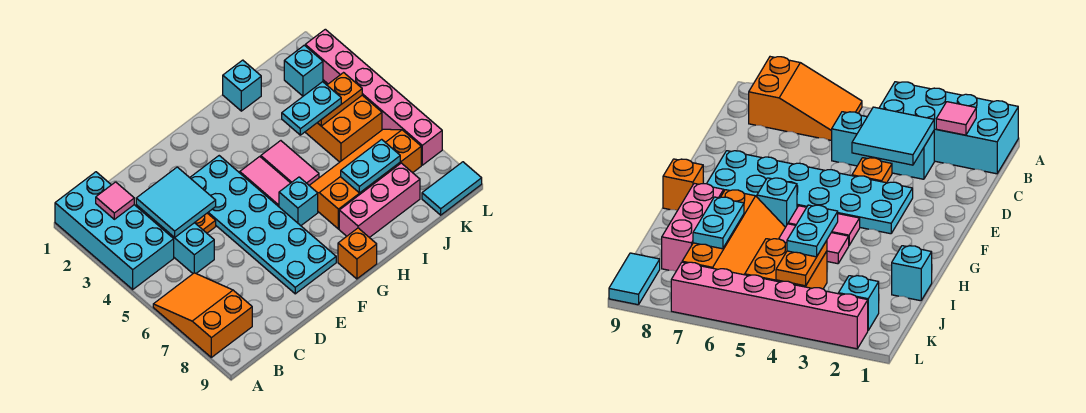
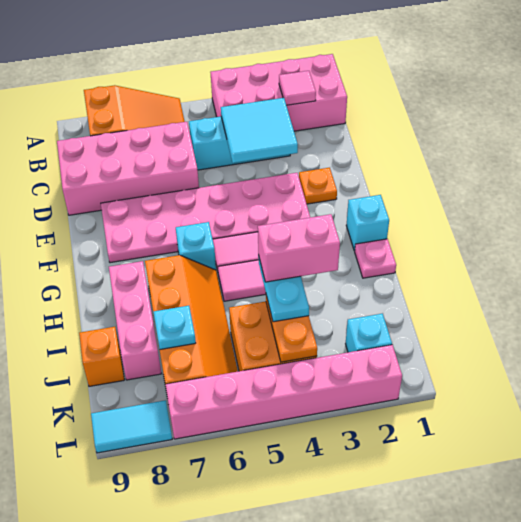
cyan brick A1:B4 level 1 -> pink brick A1:B4 level 1
none -> pink brick C6:D9 level 1
orange plate D4 level 1 -> orange plate E2 level 1
cyan plate E3:F8 level 1 -> pink plate E3:F8 level 1
orange brick G9 level 1 -> orange brick J9 level 1
none -> pink plate H1 level 1
cyan brick I1 level 1 -> cyan brick G1 level 1
none -> pink brick I3:I4 level 4
cyan plate I7:J7 level 2 -> cyan plate J7 level 2
cyan tile K9:L9 level 1 -> cyan tile L8:L9 level 1

